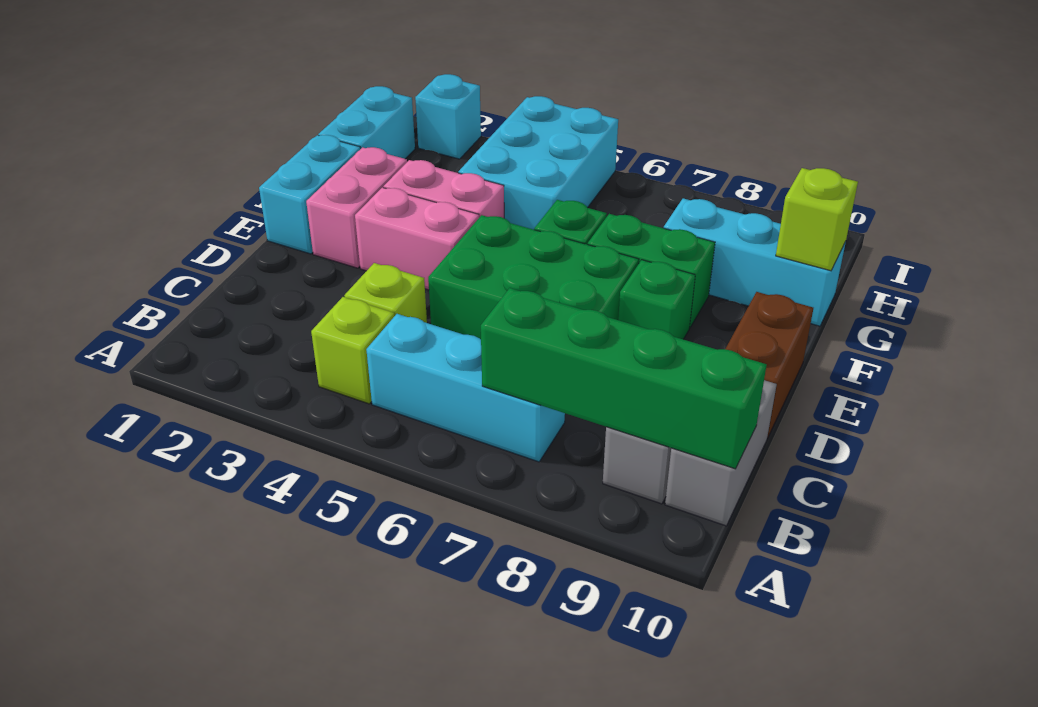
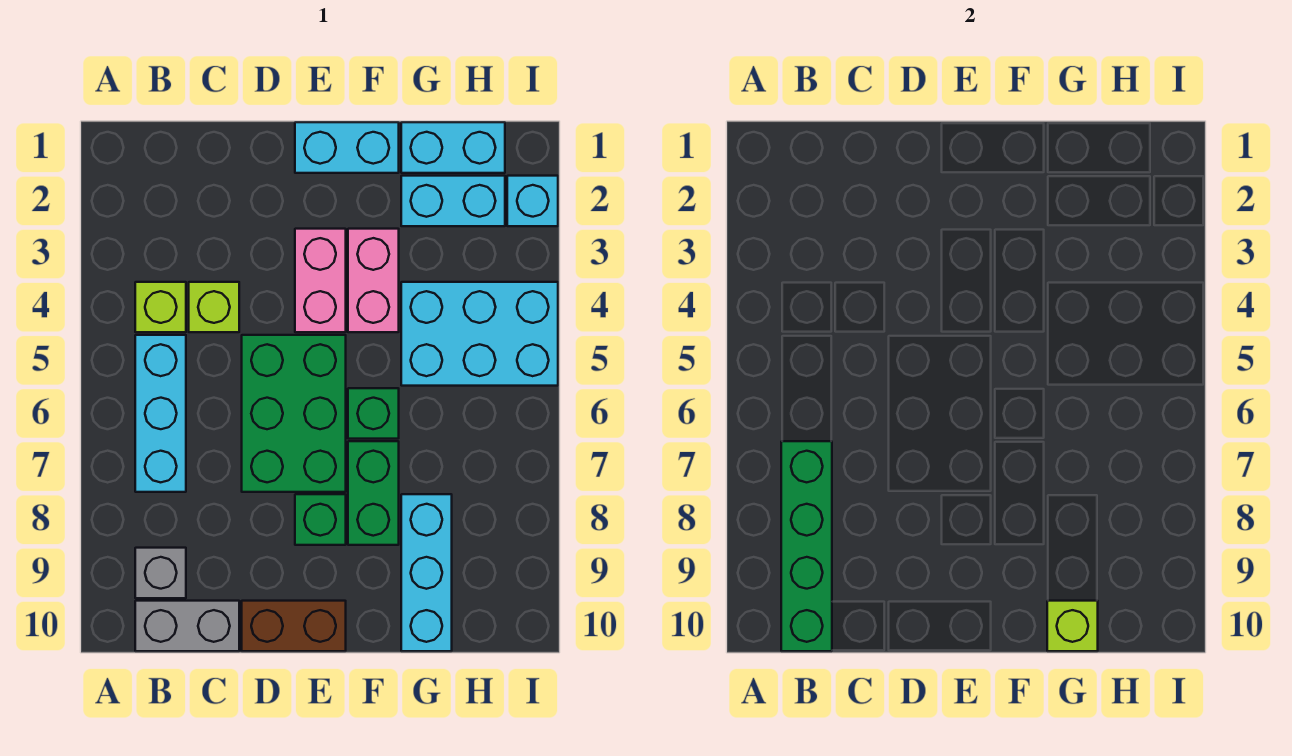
pink brick E2:F2 level 1 -> none
none -> cyan brick G2:H2 level 1

